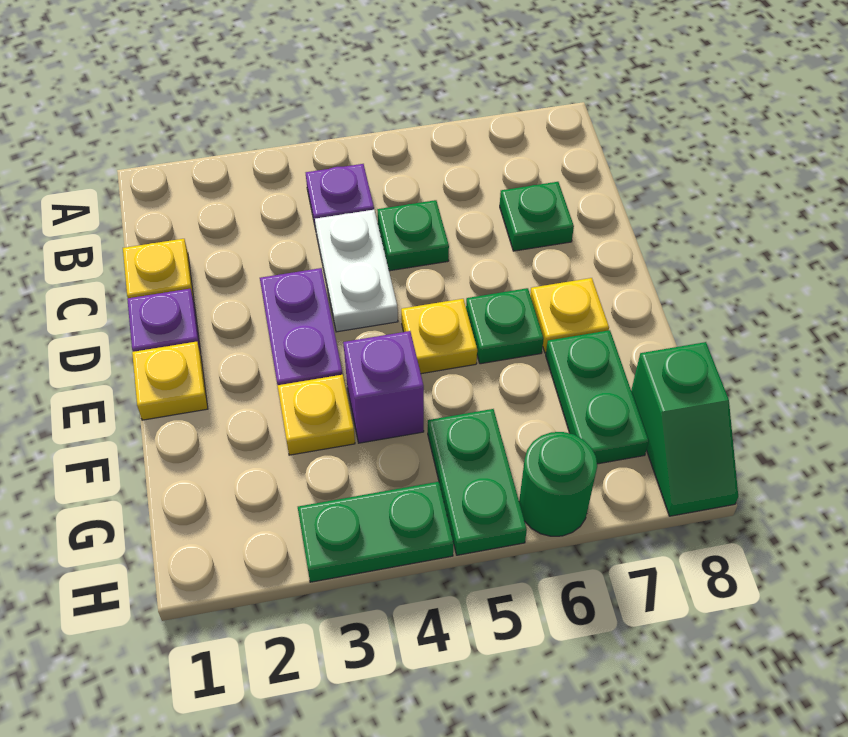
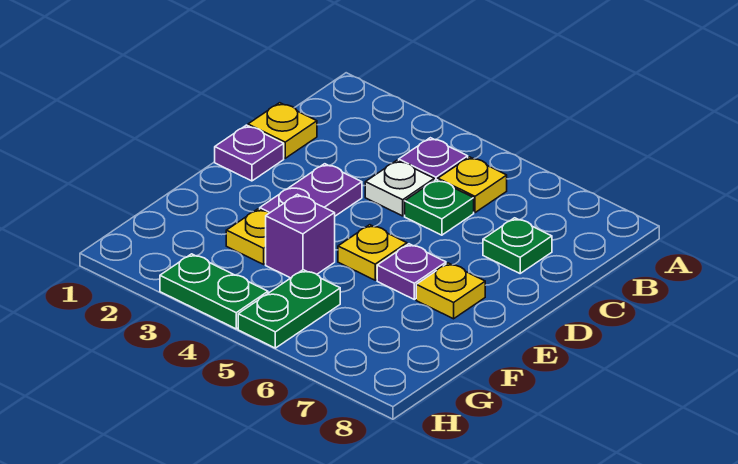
white plate C4:D4 level 1 -> white plate C4 level 1
yellow plate E1 level 1 -> yellow plate B5 level 1
green plate E6 level 1 -> purple plate E6 level 1
green plate F7:G7 level 1 -> none
green slope G8:H8 level 1 top G -> none
green round brick H6 level 1 -> none

